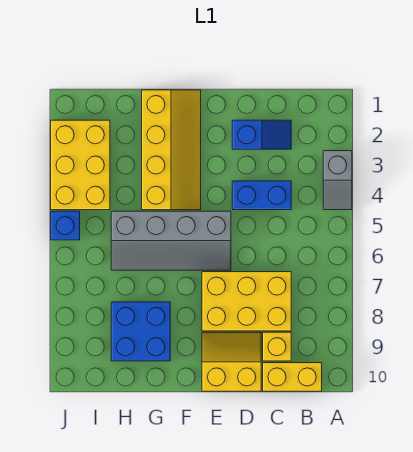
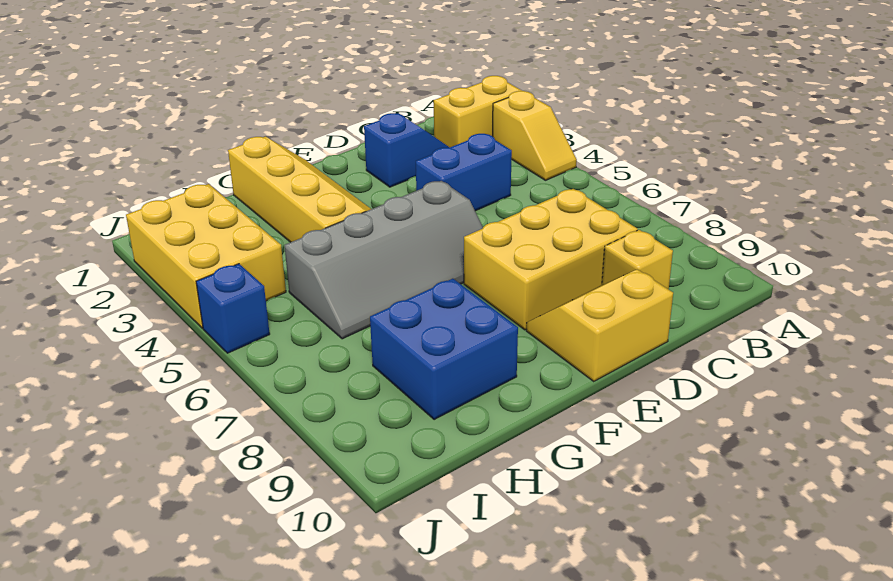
grey slope A3:A4 level 1 top 3 -> yellow slope A3:A4 level 1 top 3
yellow brick B10:C10 level 1 -> yellow brick A2:B2 level 1

